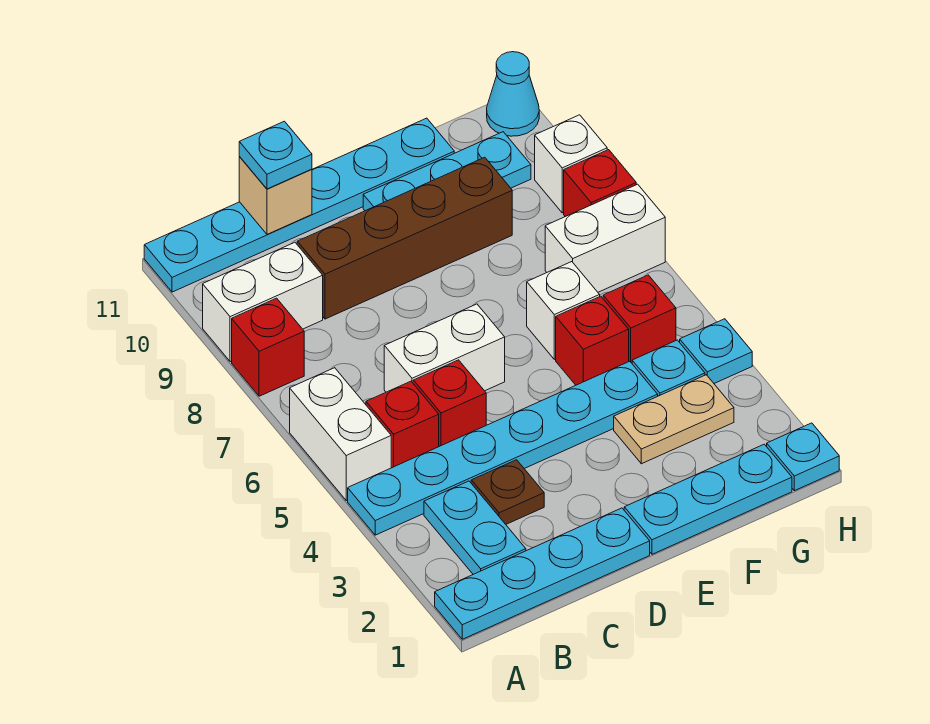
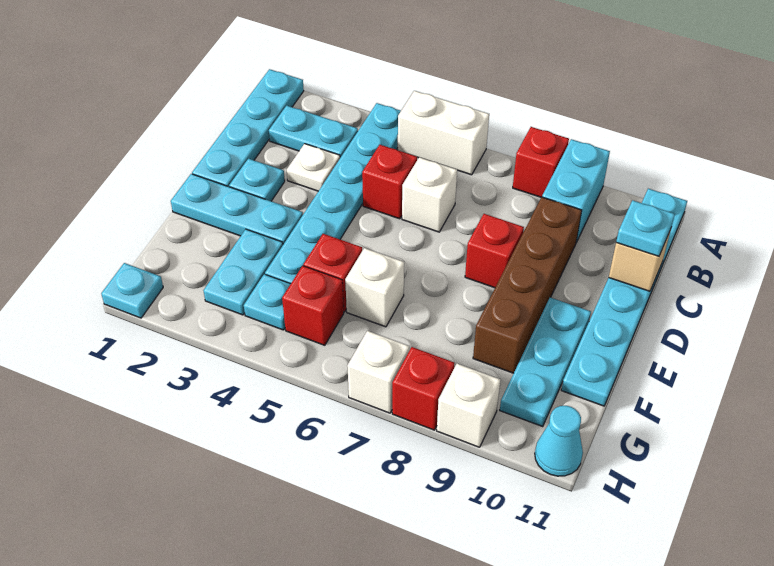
white brick A9:B9 level 1 -> cyan brick A9:B9 level 1
red brick B5 level 1 -> red brick D8 level 1
brown plate C3 level 1 -> white plate C3 level 1
white brick C6:D6 level 1 -> white brick C6 level 1
cyan plate E1:G1 level 1 -> cyan plate E1:E3 level 1
tan plate F3:G3 level 1 -> cyan plate F3:G3 level 1
white brick G7:H7 level 1 -> white brick H7 level 1
cyan plate H4 level 1 -> cyan plate D2 level 1

